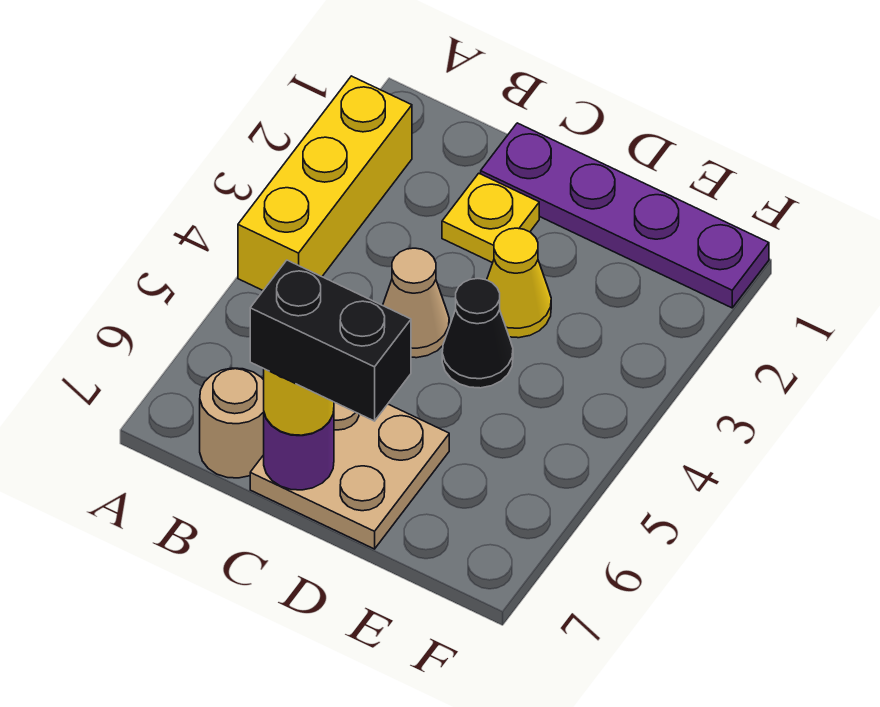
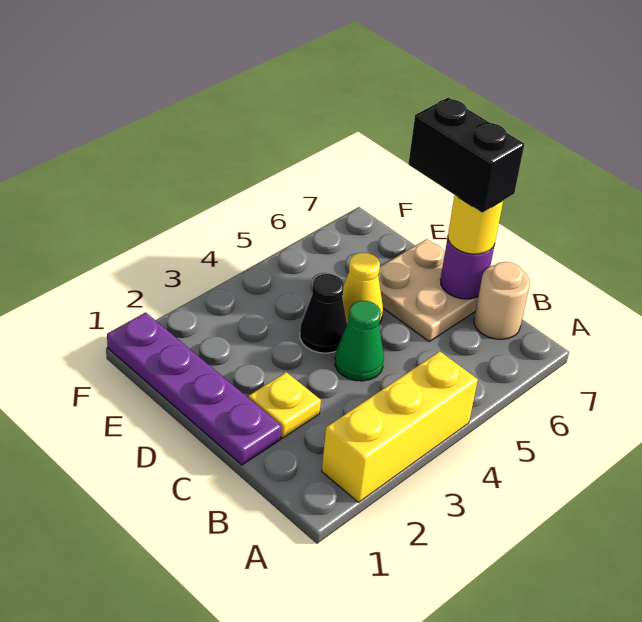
tan cone C4 level 1 -> green cone C4 level 1
yellow cone D3 level 1 -> yellow cone D5 level 1

